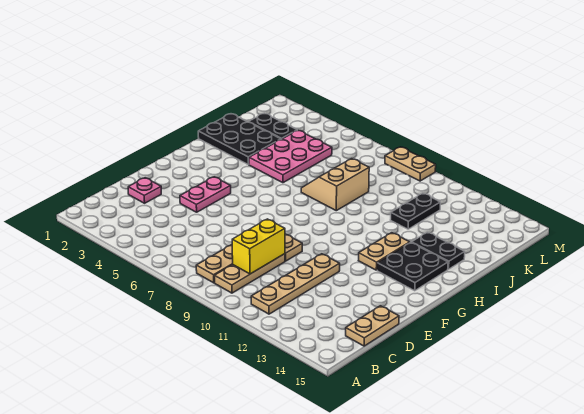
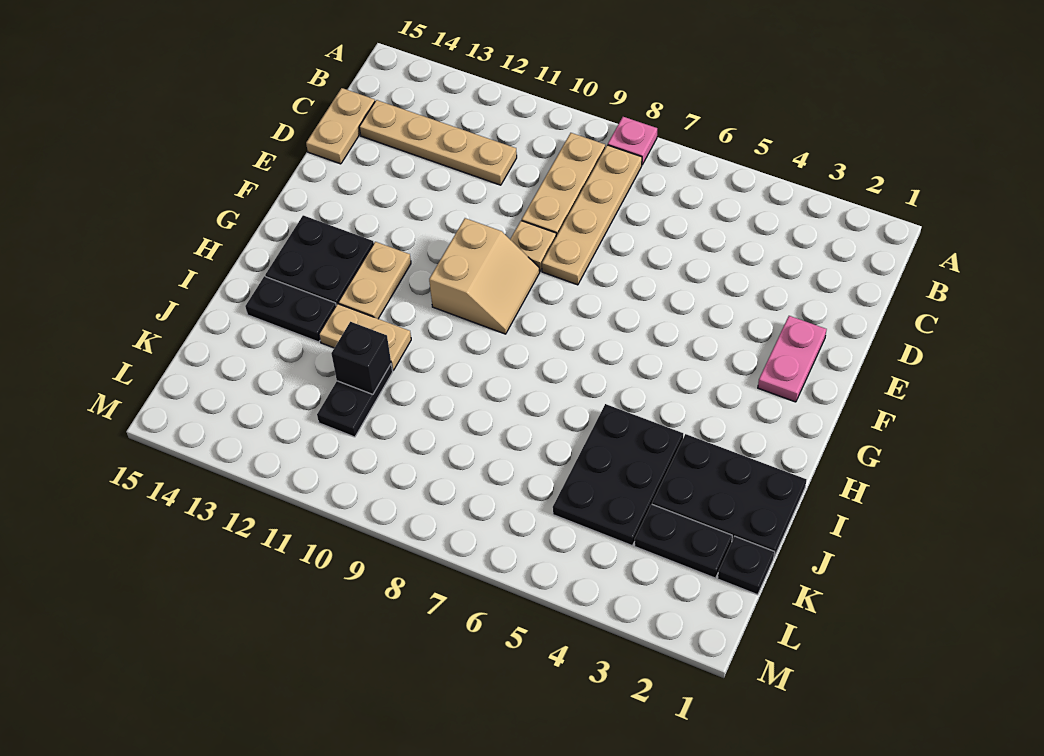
tan plate B11:E11 level 1 -> tan plate C11:C14 level 1
yellow brick C9:D9 level 2 -> none
pink plate D2 level 1 -> pink plate A8 level 1
pink plate E4:F4 level 1 -> pink plate E2:F2 level 1
pink plate I4:K5 level 1 -> black plate I4:K5 level 1
tan slope I7:J8 level 1 top 8 -> tan slope F9:G10 level 1 top 10
none -> black brick J11 level 2
none -> black plate K1 level 1
tan plate M8:M9 level 1 -> tan plate I11:I12 level 1

